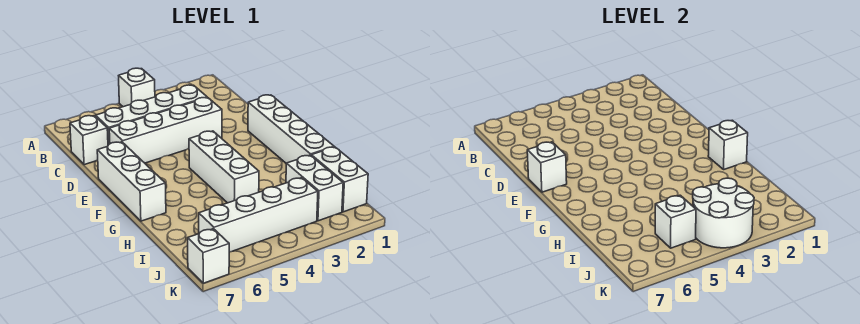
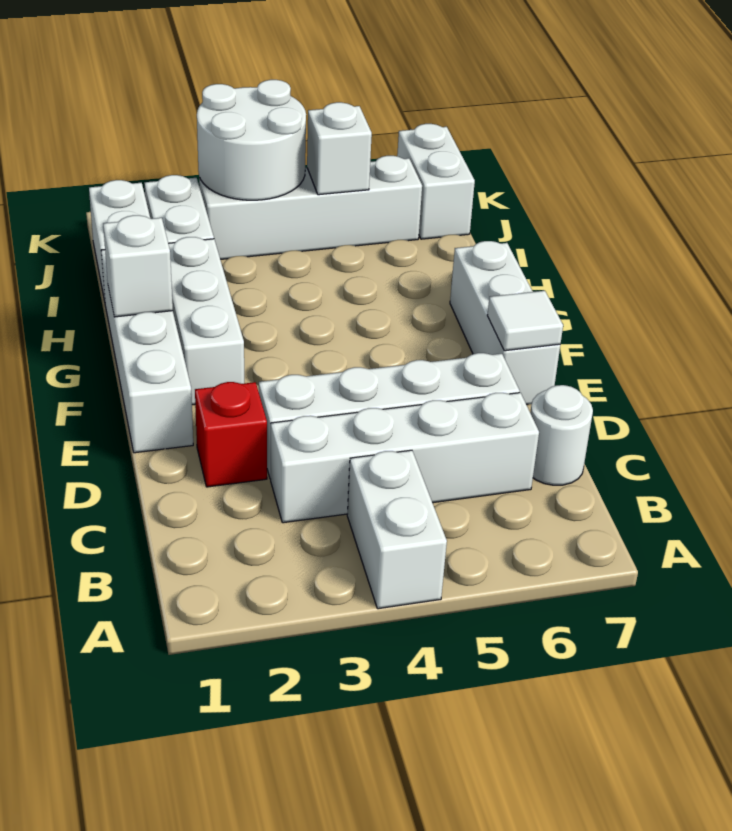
white brick A4 level 1 -> white brick A4:B4 level 1
white brick C7 level 1 -> white round brick C7 level 1
none -> red brick D2 level 1
white brick E7 level 2 -> white tile E7 level 2
white brick F4:H4 level 1 -> white brick F2:H2 level 1
white brick K7 level 1 -> white brick J7:K7 level 1

